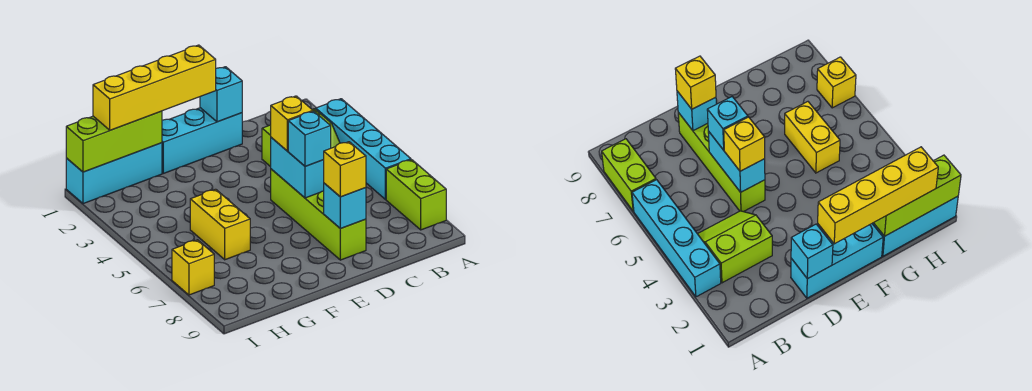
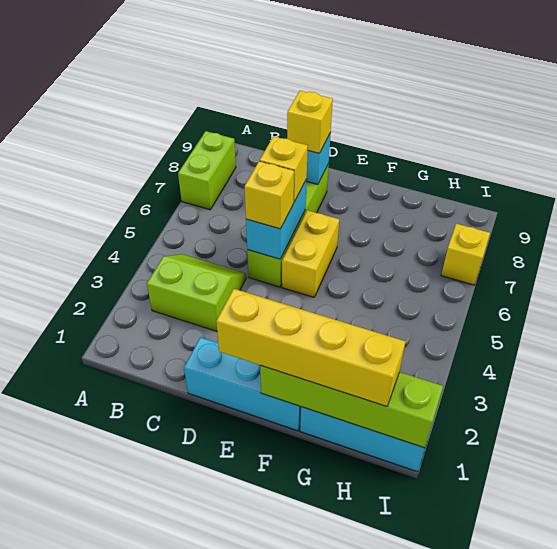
cyan brick A3:A6 level 1 -> none
cyan brick D1 level 2 -> none
cyan brick D6 level 3 -> yellow brick D6 level 3
lime brick G1:I1 level 2 -> lime brick F1:I1 level 2
yellow brick G5:G6 level 1 -> yellow brick E5:E6 level 1

